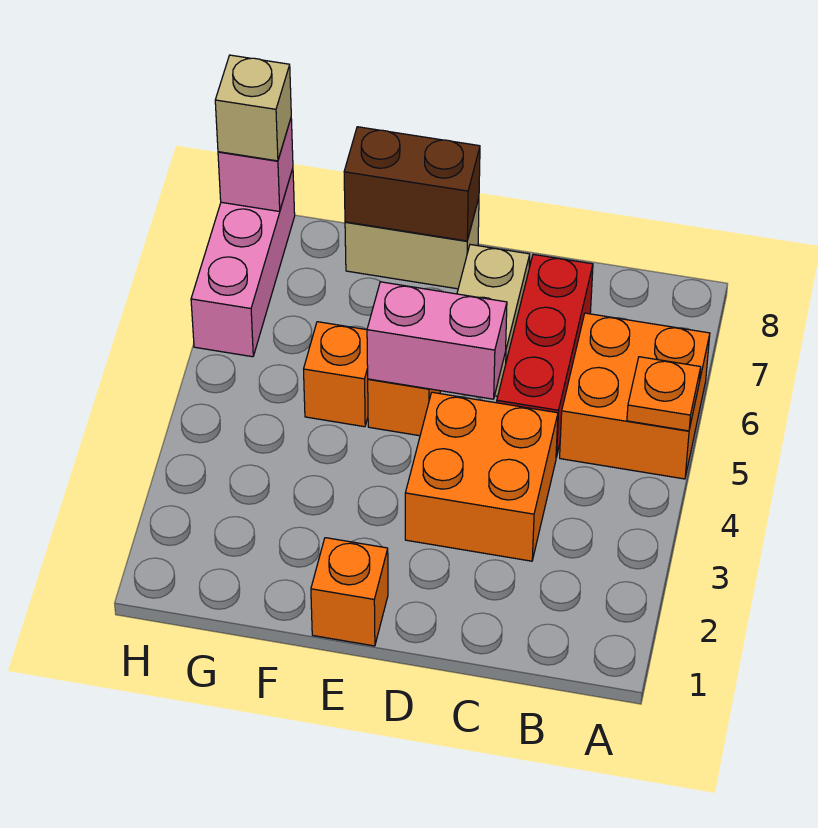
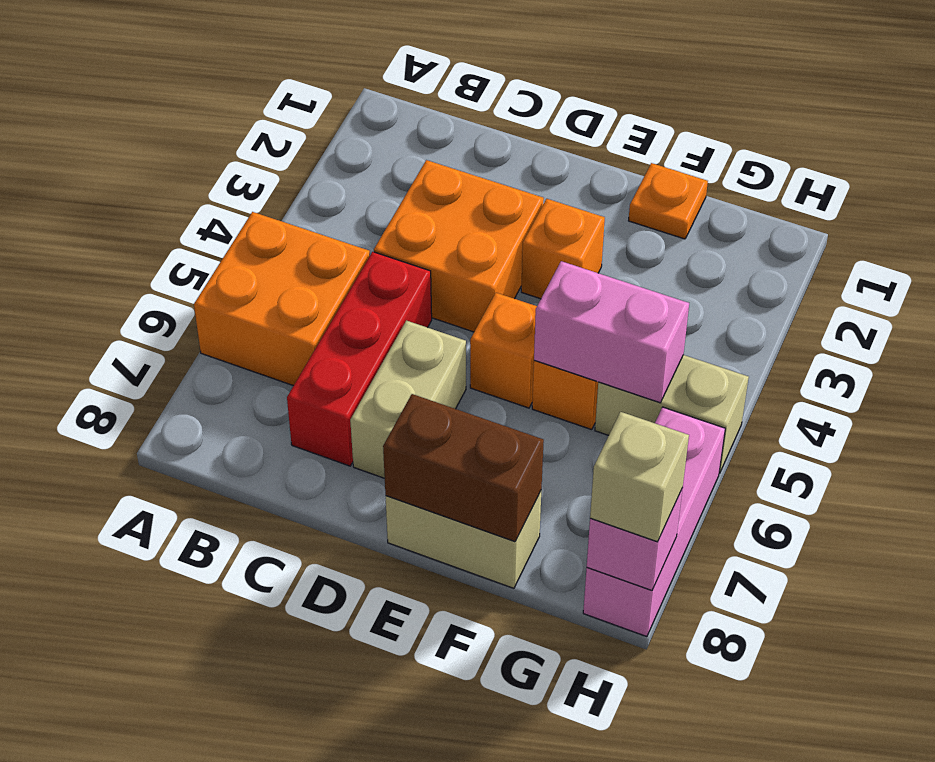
orange plate A5 level 2 -> orange plate F1 level 1
pink brick D5:E5 level 2 -> pink brick F5:G5 level 2
orange brick E1 level 1 -> orange brick E3 level 1
none -> tan brick G5:H5 level 1

